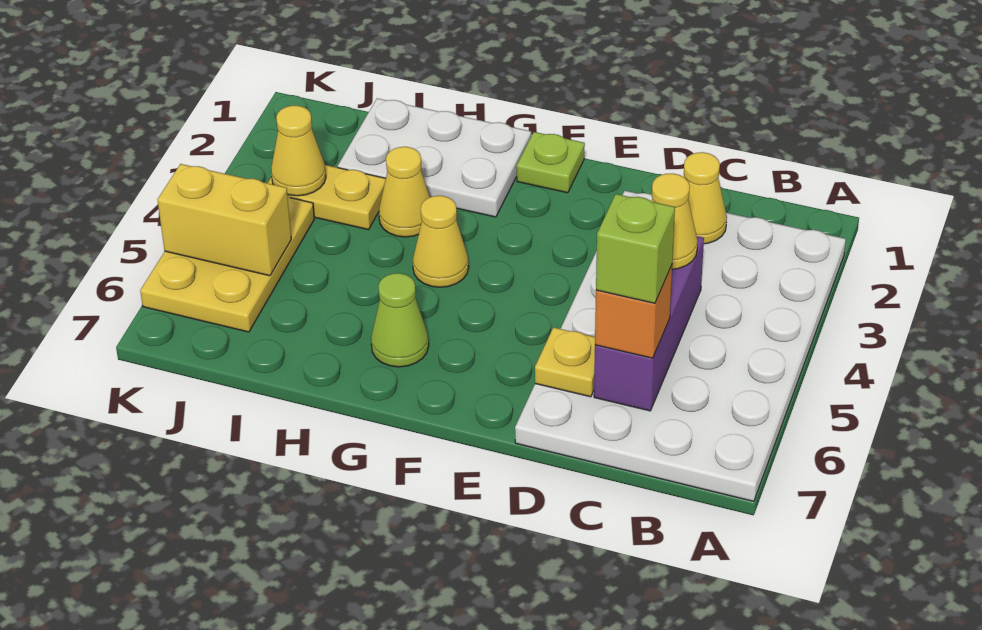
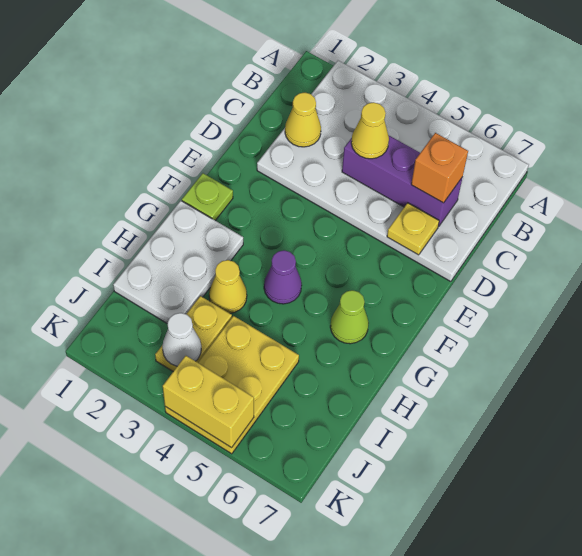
lime brick C6 level 4 -> none
yellow cone G4 level 1 -> purple cone G4 level 1
yellow cone J3 level 2 -> white cone J3 level 2
yellow plate J4:K6 level 1 -> yellow plate I4:K5 level 1
yellow brick J5:K5 level 2 -> yellow brick K4:K5 level 2

